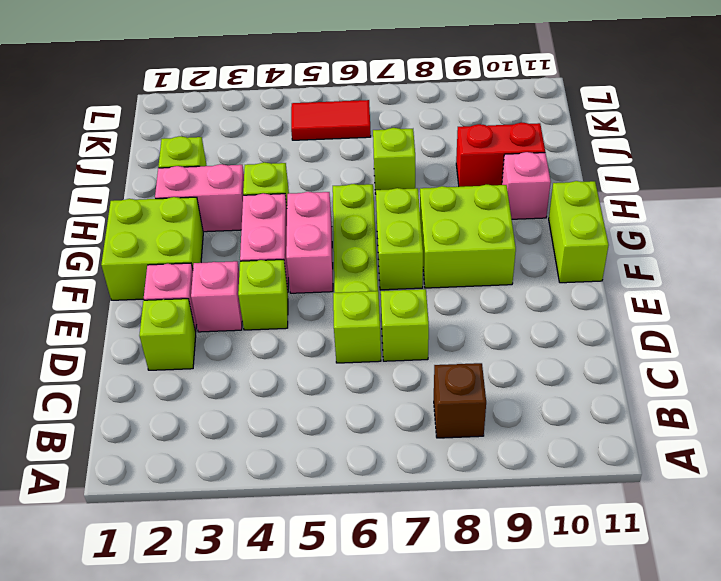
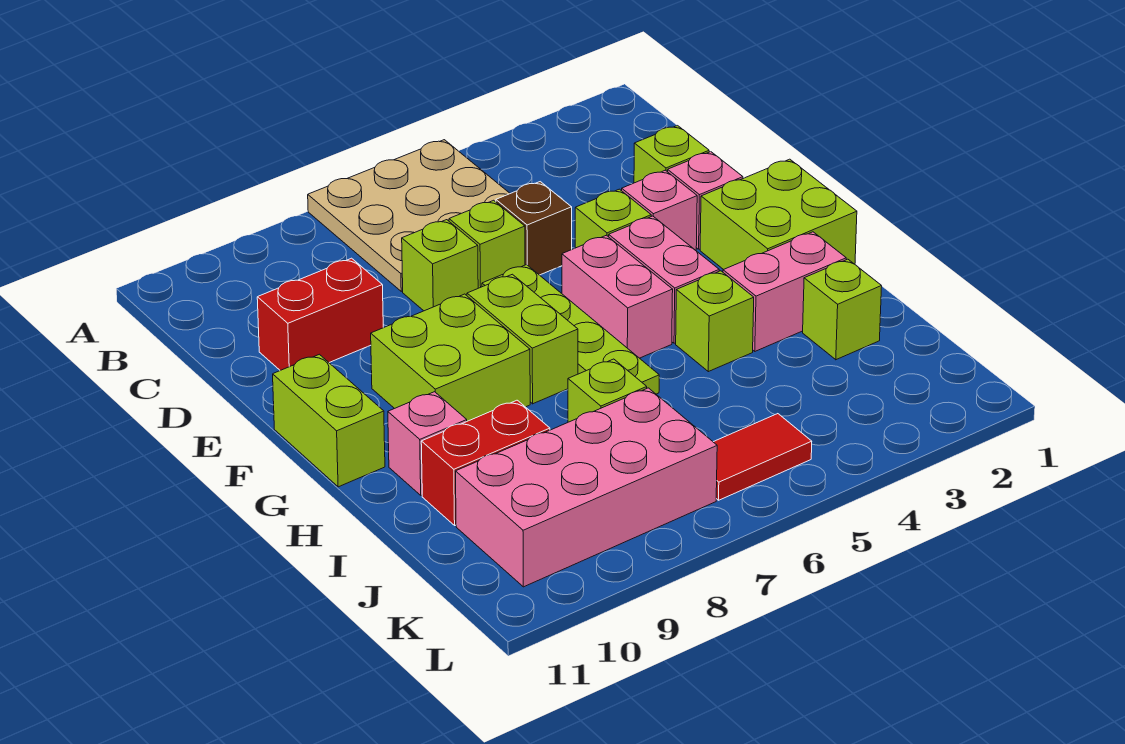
none -> tan plate A5:C7 level 1
brown brick B8 level 1 -> brown brick D5 level 1
none -> red brick D9:D10 level 1
none -> pink brick J7:K10 level 1

